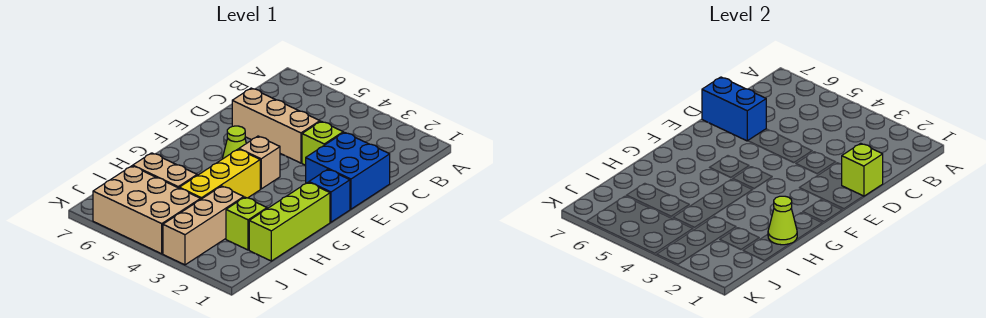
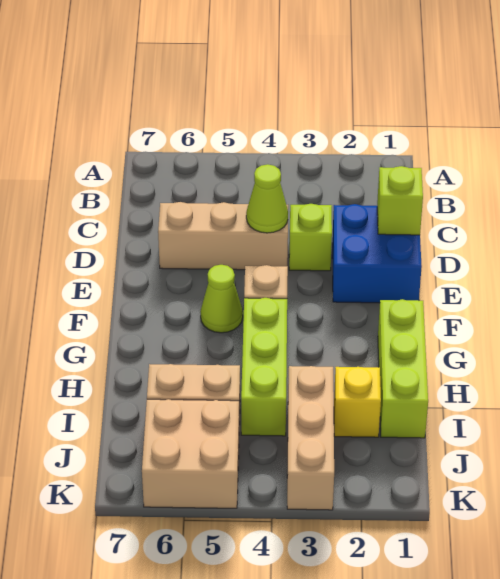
blue brick D6:D7 level 2 -> none
blue brick F1 level 1 -> none
yellow brick G4:I4 level 1 -> lime brick G4:I4 level 1
lime cone H1 level 2 -> lime cone D4 level 2
lime brick I2 level 1 -> yellow brick I2 level 1
tan brick J4:K6 level 1 -> tan brick J5:K6 level 1

